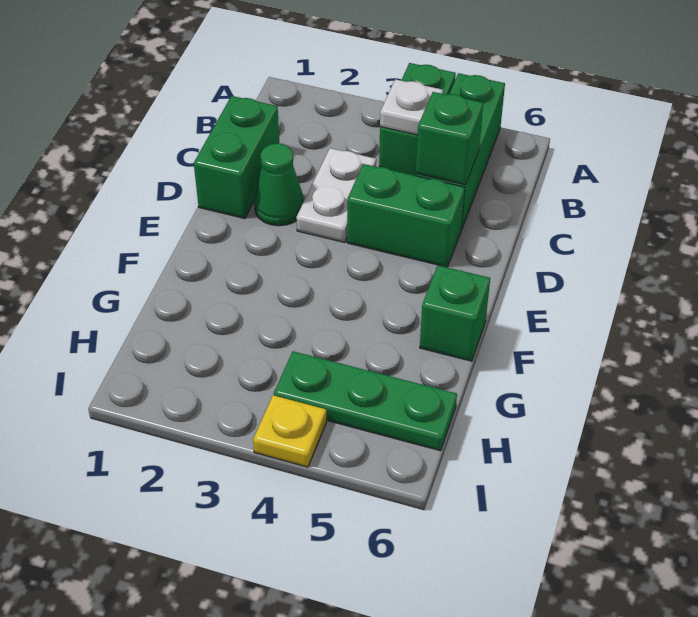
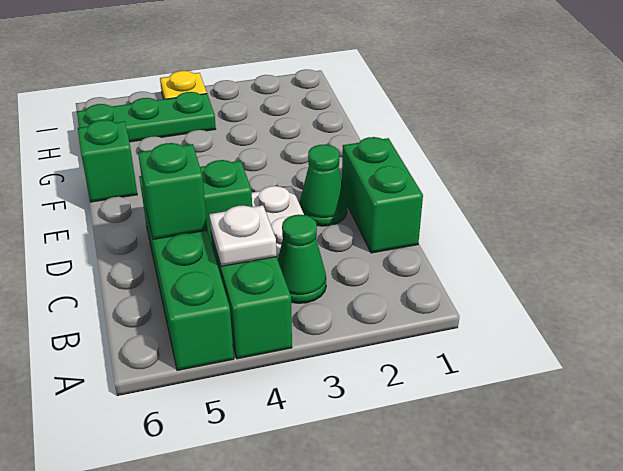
none -> green cone B3 level 1

